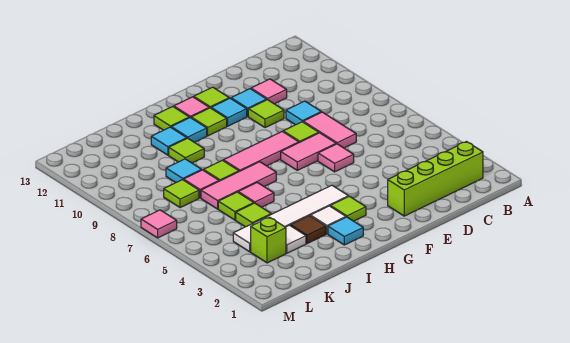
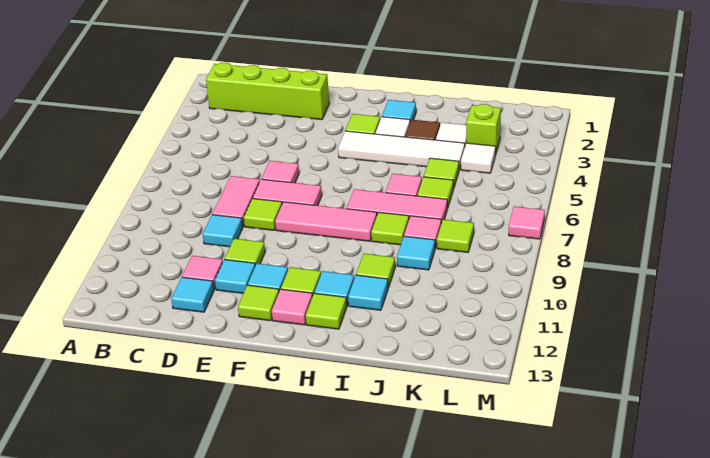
none -> cyan tile D12 level 1

